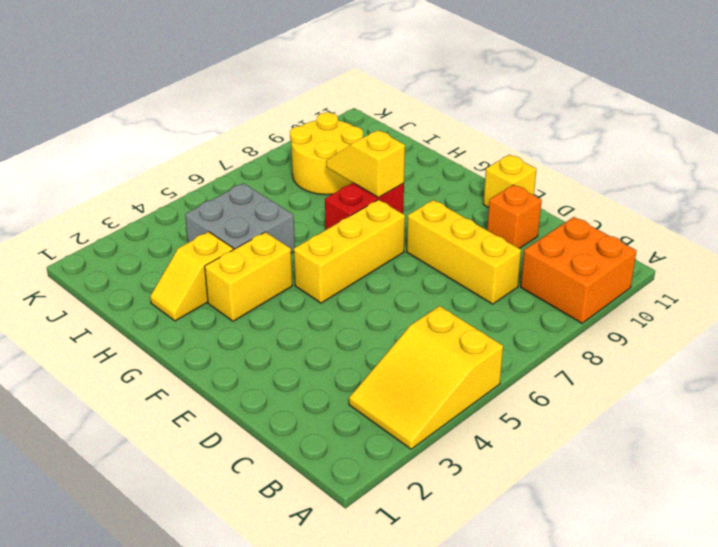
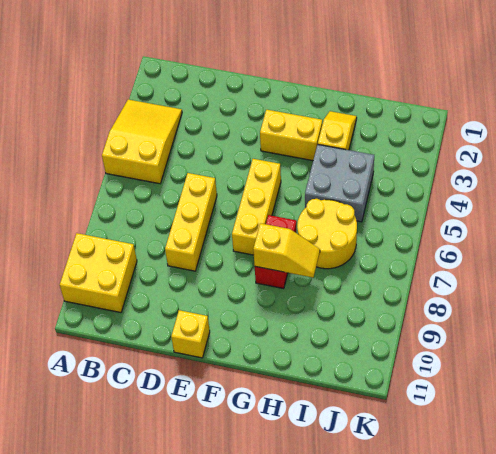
orange brick A9:B10 level 1 -> yellow brick A9:B10 level 1
yellow brick C8:E8 level 1 -> yellow brick D6:D8 level 1
orange brick D10 level 1 -> none
yellow brick G3:G4 level 1 -> yellow brick F3:G3 level 1
yellow round brick I8:J9 level 1 -> yellow round brick H6:I7 level 1

